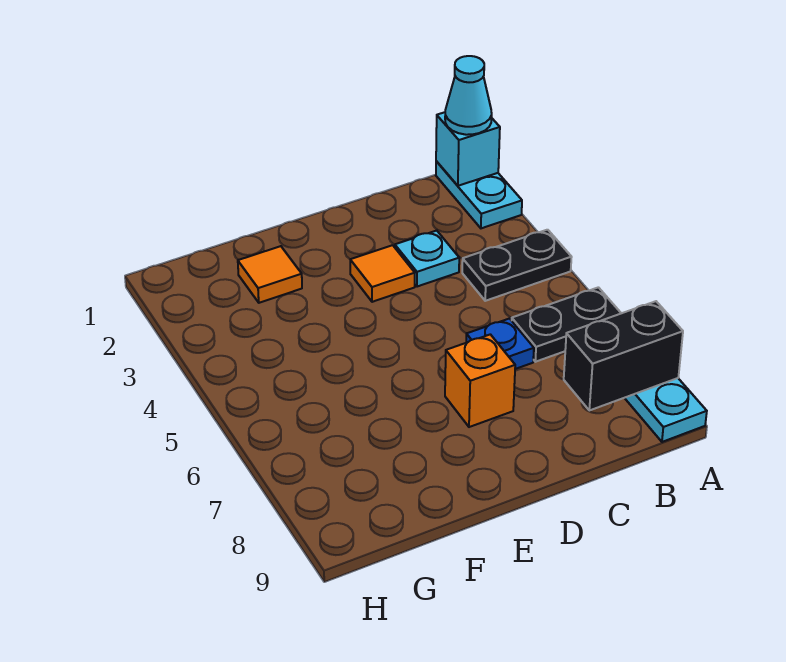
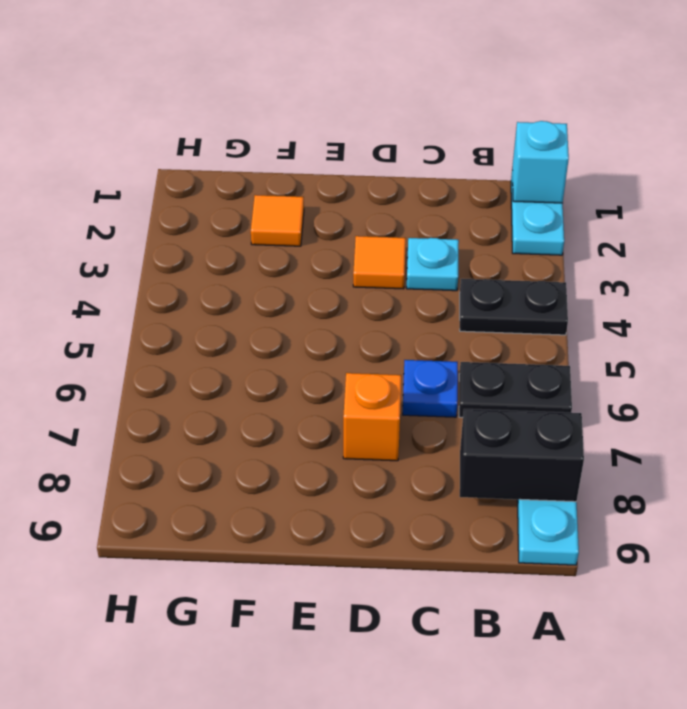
cyan cone A1 level 3 -> none

